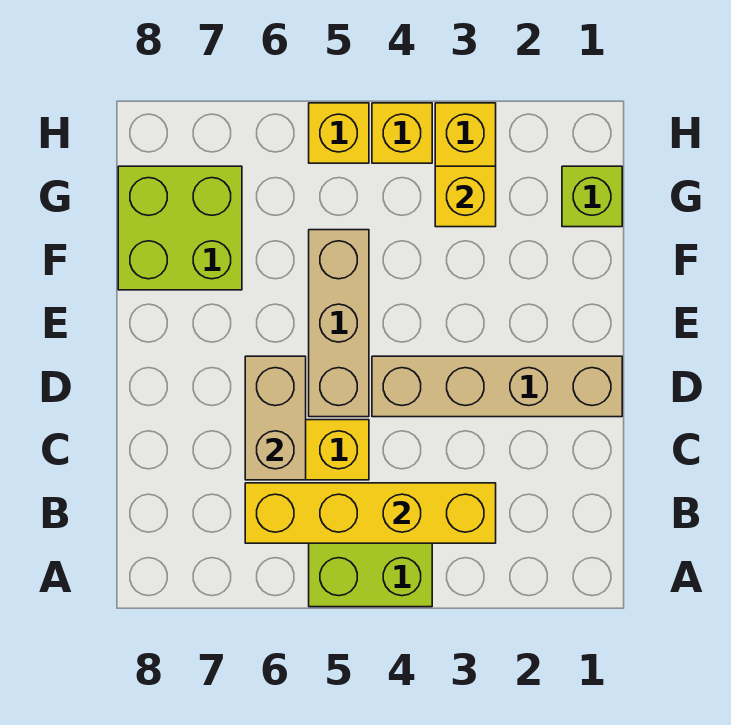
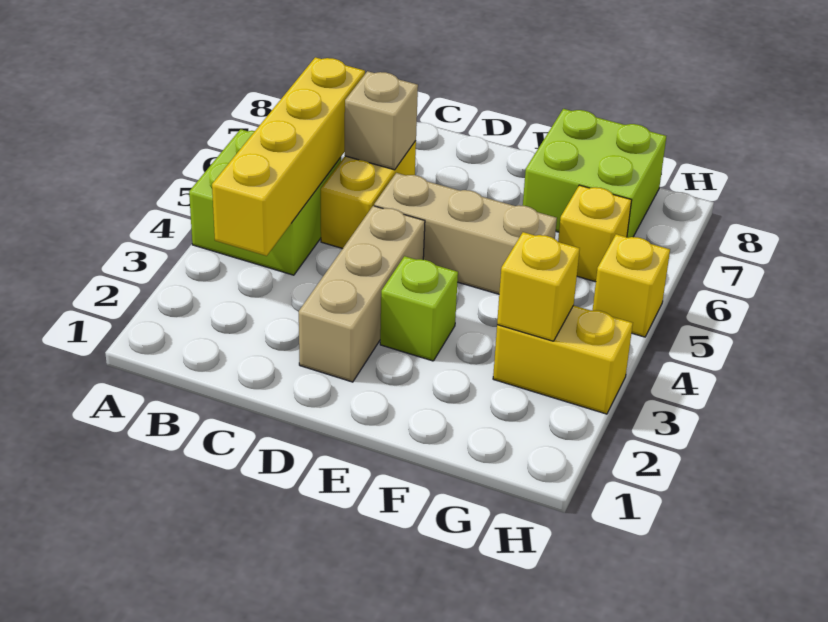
tan brick C6:D6 level 2 -> tan brick C6 level 2
tan brick D1:D4 level 1 -> tan brick D2:D4 level 1
lime brick G1 level 1 -> lime brick E3 level 1
yellow brick H4 level 1 -> yellow brick G6 level 1

